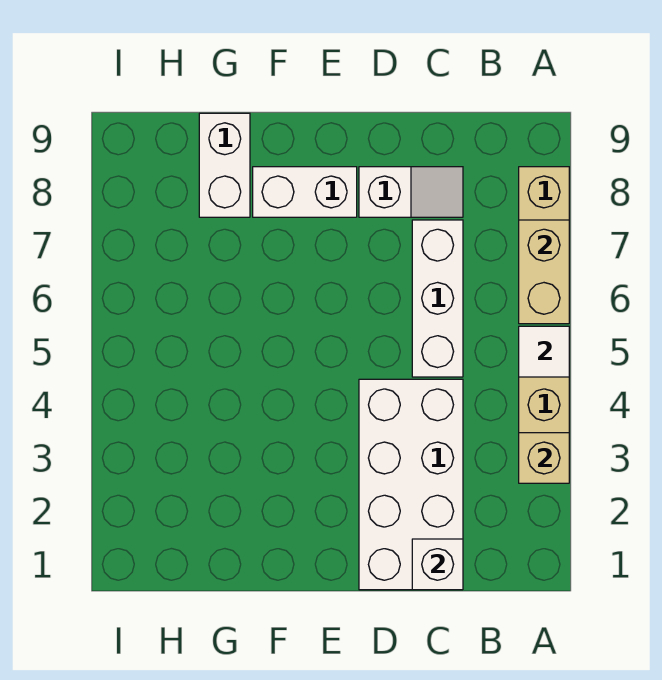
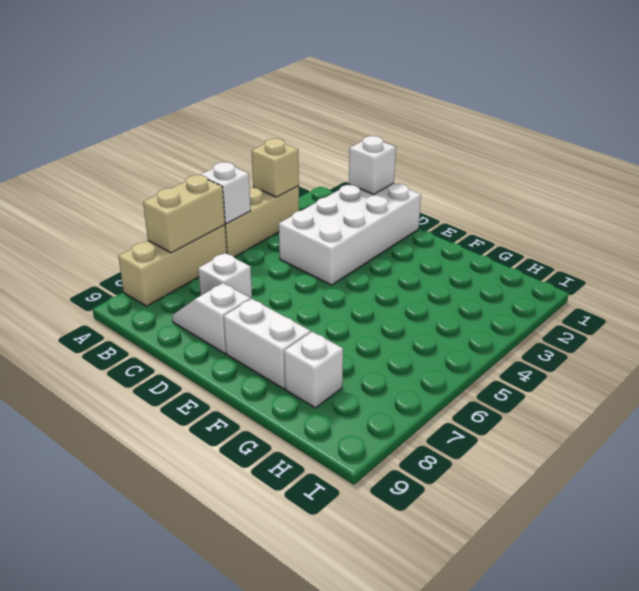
white tile A5 level 2 -> white brick A5 level 2
white brick C5:C7 level 1 -> white brick C7 level 1
white brick G8:G9 level 1 -> white brick G8 level 1

